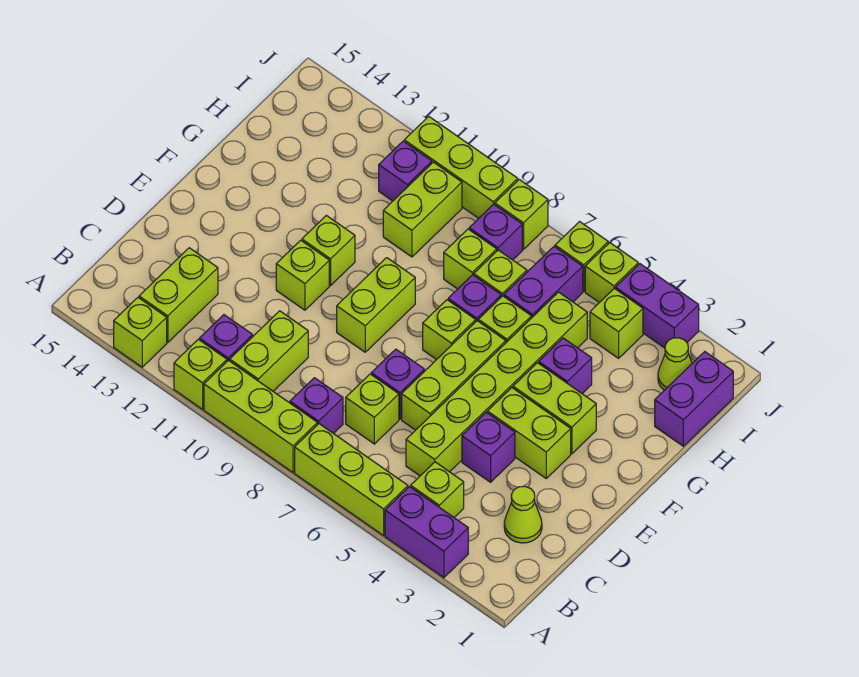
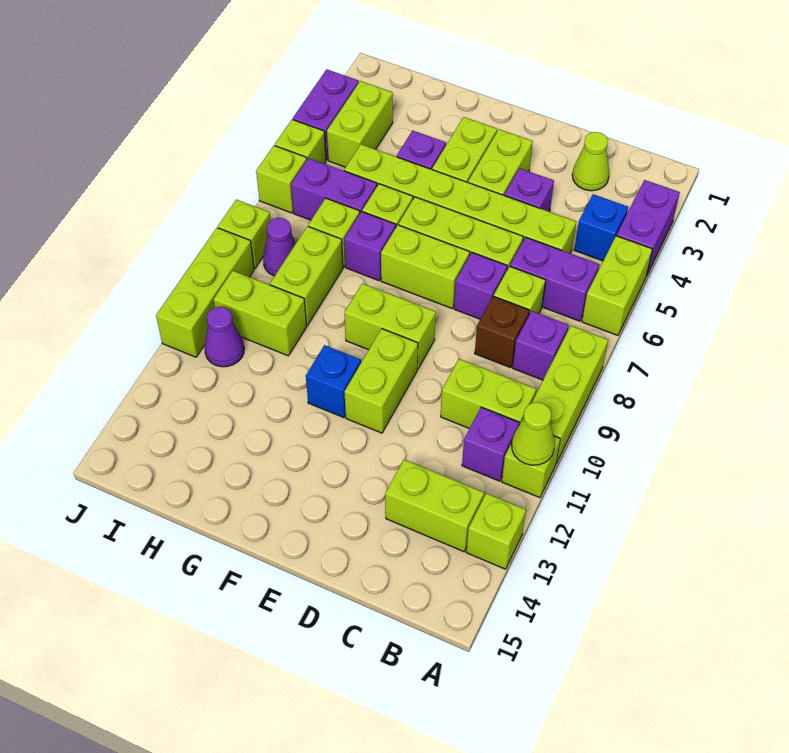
lime brick A5:A7 level 1 -> lime brick A5:A6 level 1
lime brick B4 level 1 -> blue brick B4 level 1
none -> brown brick C8 level 1
lime brick E11 level 1 -> lime brick E10:E11 level 1
lime brick F7 level 1 -> lime brick E7:F7 level 1
lime brick F11 level 1 -> blue brick F11 level 1
purple brick H1:I1 level 1 -> purple brick B6:C6 level 1
lime brick H8 level 1 -> lime brick H8:H9 level 1
lime cone I2 level 1 -> lime cone A11 level 2
lime brick I4 level 1 -> lime brick I3:I4 level 1
purple brick I8 level 1 -> purple cone I8 level 1
purple brick I11 level 1 -> purple cone I11 level 1

